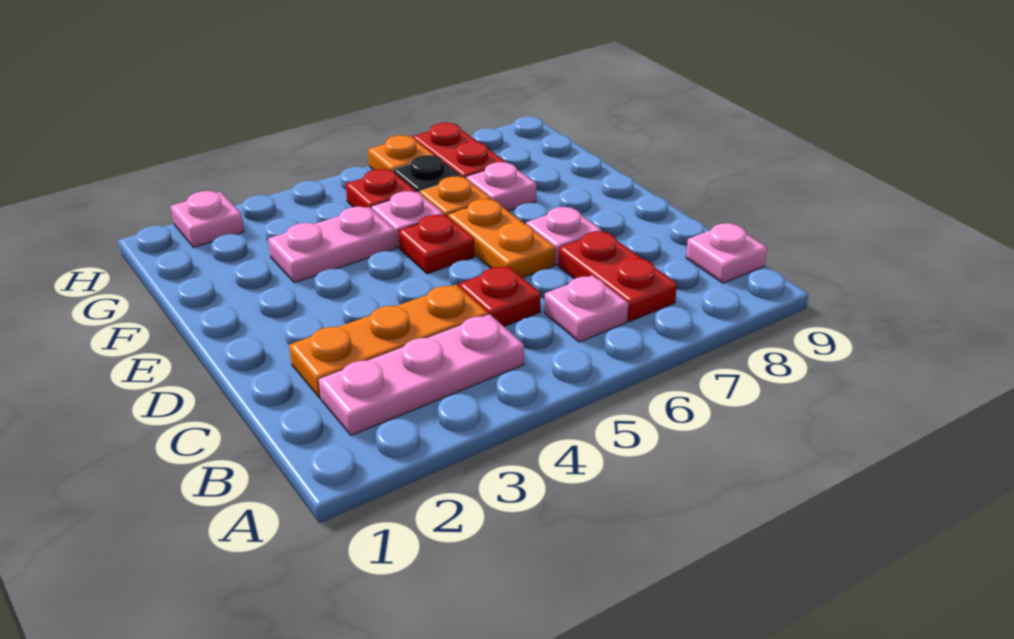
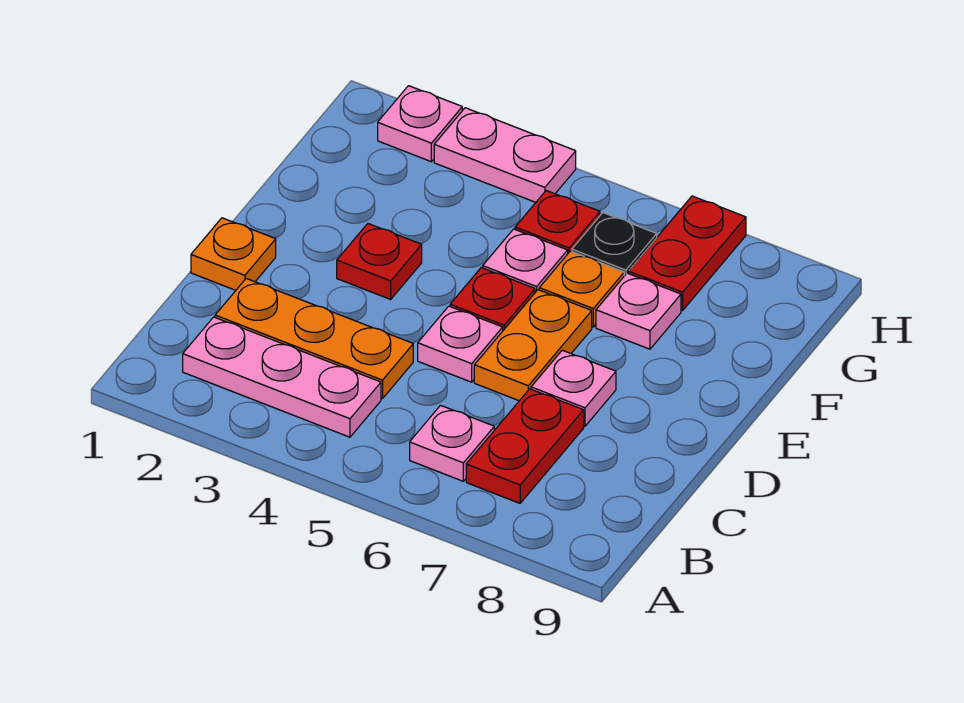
pink plate B9 level 1 -> pink plate D5 level 1
red plate C5 level 1 -> red plate E3 level 1
pink plate F3:F4 level 1 -> pink plate H3:H4 level 1
orange plate H6 level 1 -> orange plate D1 level 1

